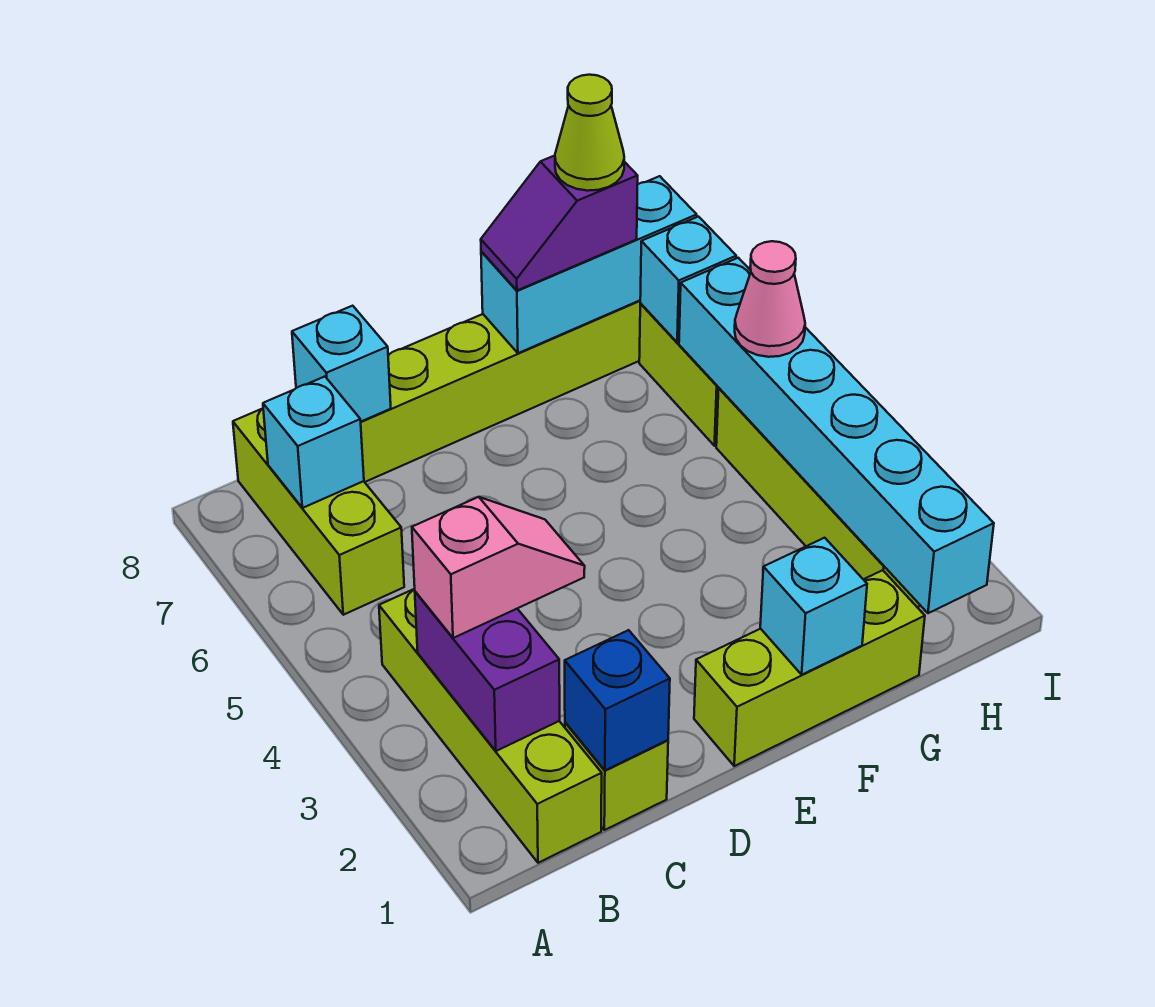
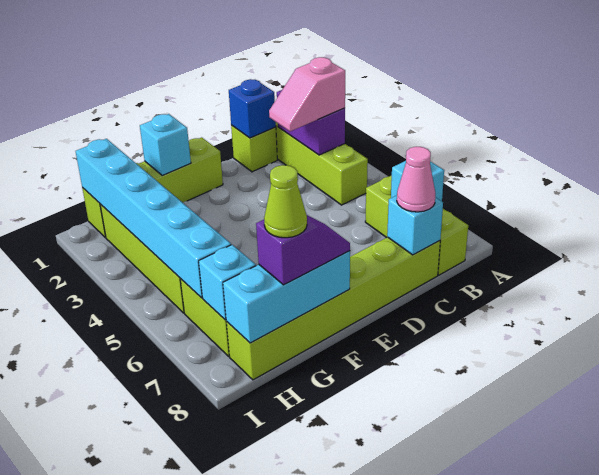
lime brick E1:G1 level 1 -> lime brick E1:H1 level 1
pink cone H5 level 3 -> pink cone C8 level 3

